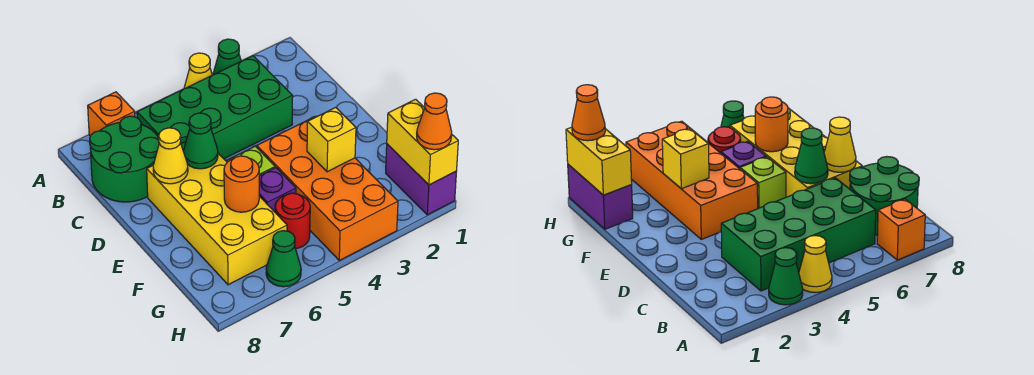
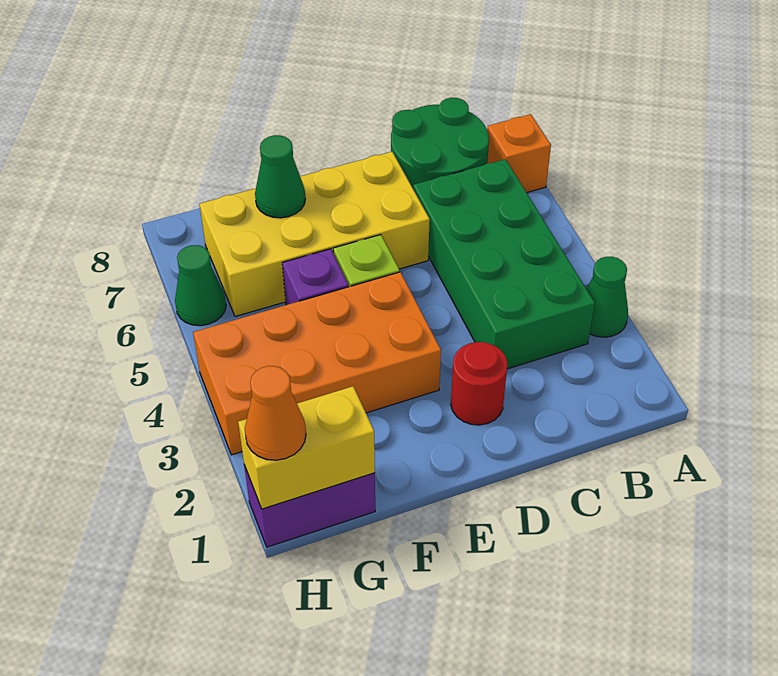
yellow cone A4 level 1 -> none
green cone D6 level 2 -> green cone F7 level 2
yellow cone D7 level 2 -> none
yellow brick F3 level 2 -> none
orange round brick F6 level 2 -> none
red round brick G5 level 1 -> red round brick D2 level 1

